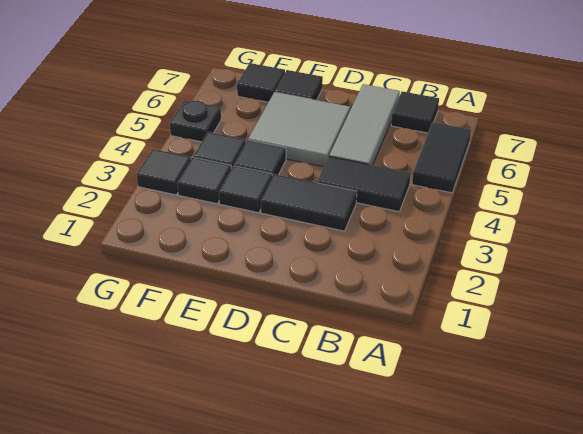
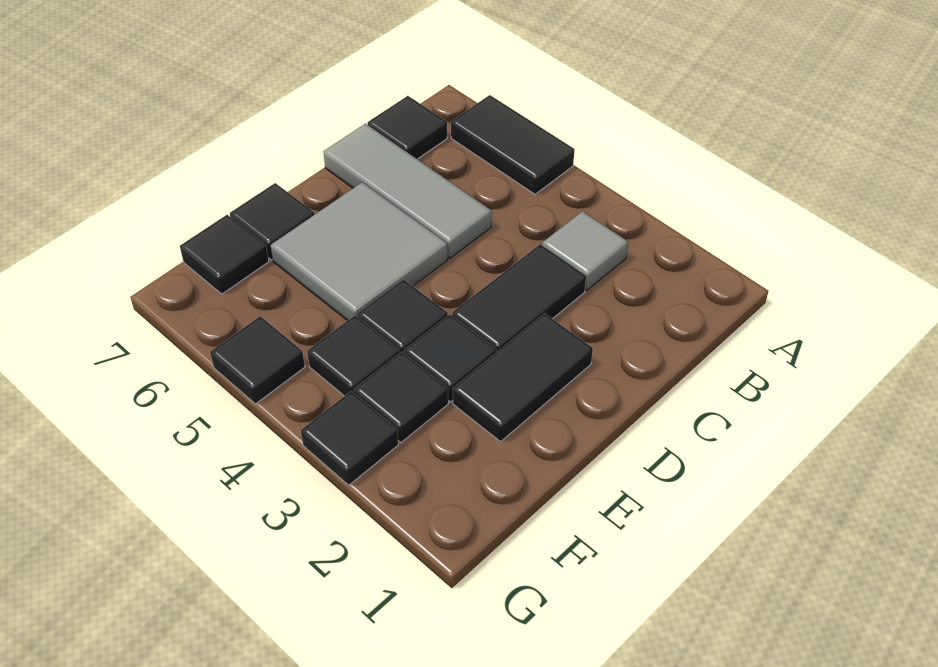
none -> grey tile B3 level 1
black tile B4:C4 level 1 -> black tile D2:E2 level 1
black plate G5 level 1 -> black tile G5 level 1

